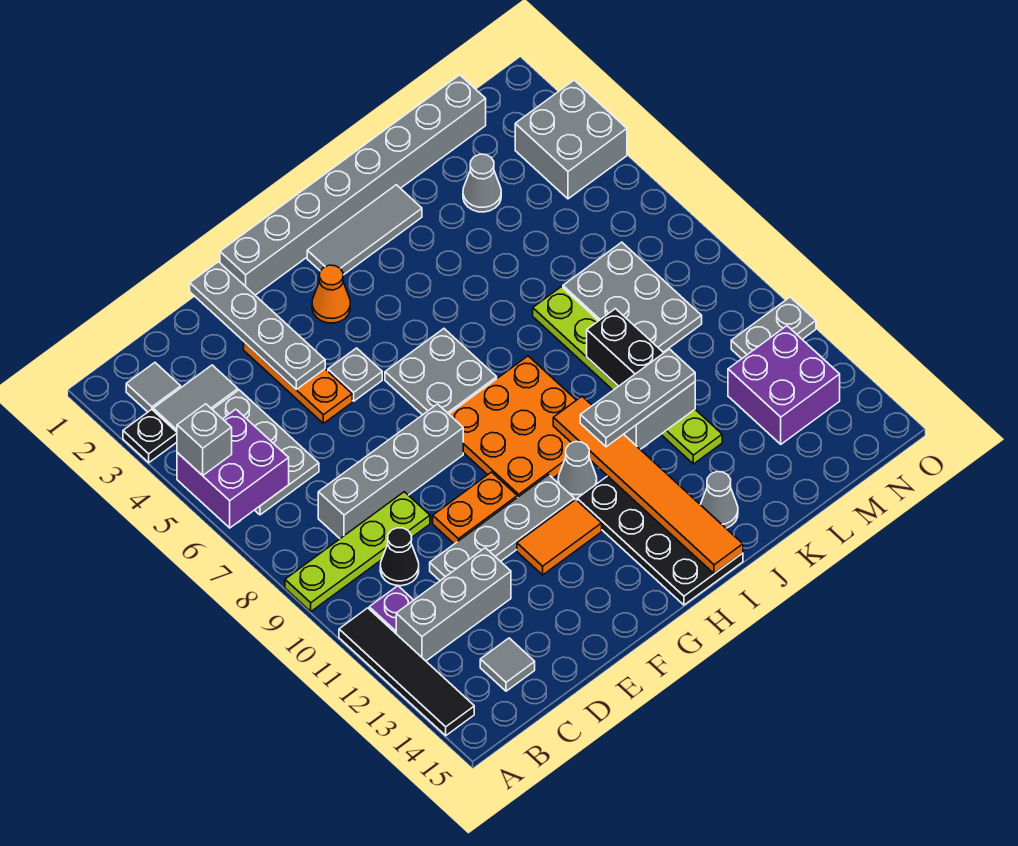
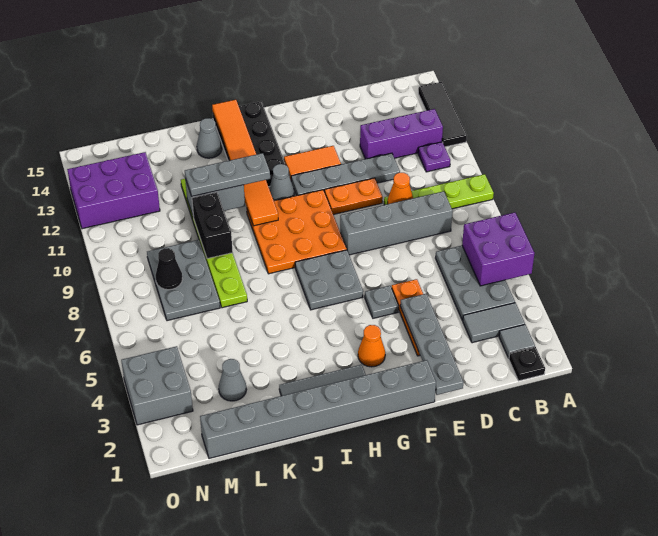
black plate A3 level 1 -> black plate B1 level 1
grey brick A5 level 3 -> none
black tile A11:A14 level 1 -> black tile A12:A14 level 1
grey brick B12:D12 level 1 -> purple brick B12:D12 level 1
black cone C10 level 1 -> black cone M8 level 2
grey tile C14 level 1 -> none
none -> orange cone D9 level 2
purple brick M12:N13 level 1 -> purple brick M12:O13 level 1
grey plate N11:O11 level 1 -> none

